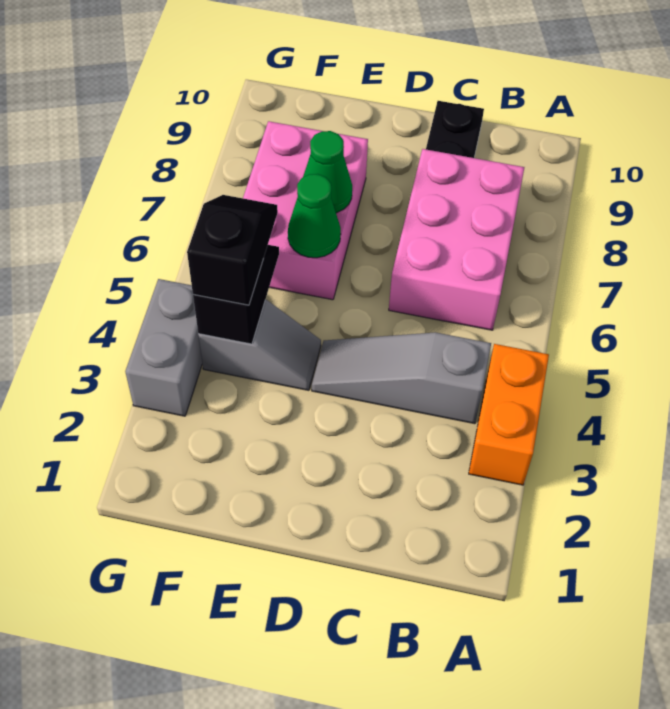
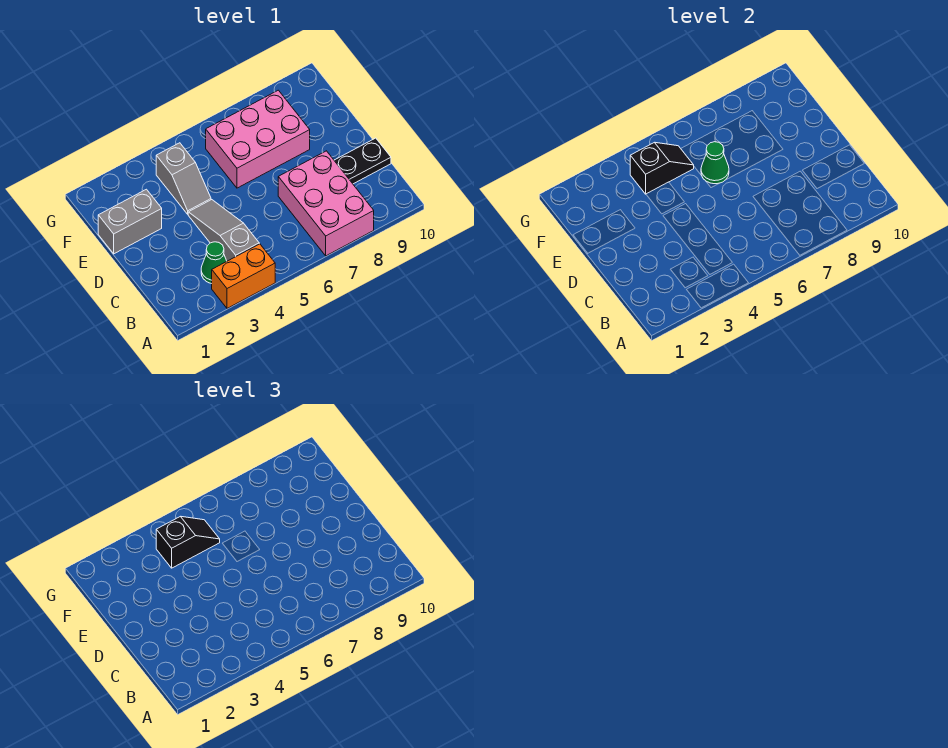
pink brick B6:C8 level 1 -> pink brick A7:C8 level 1
green cone E7 level 2 -> green cone B3 level 1
grey brick G3:G4 level 1 -> grey brick E1:E2 level 1

